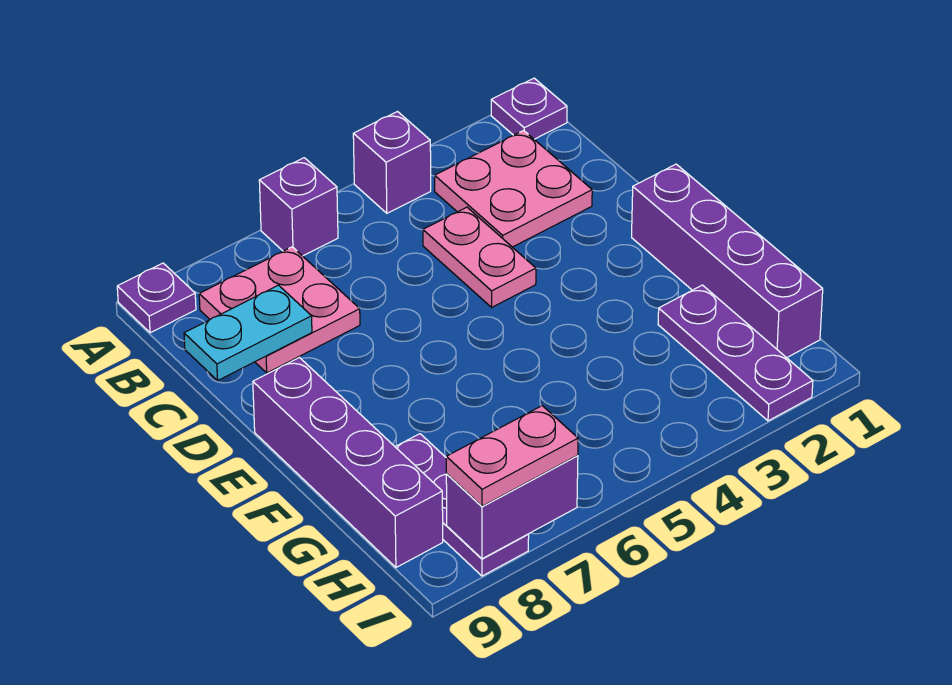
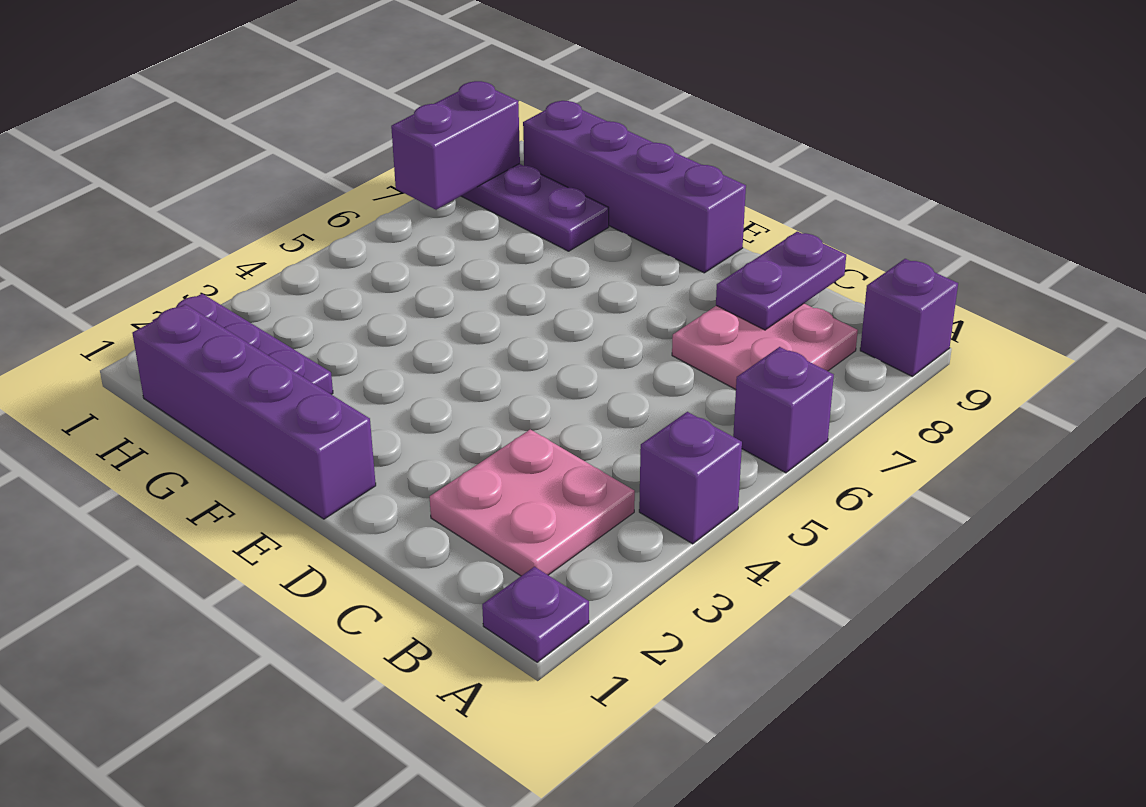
purple plate A9 level 1 -> purple brick A9 level 1
pink plate C4:D4 level 1 -> none
cyan plate C8:C9 level 2 -> purple plate C8:C9 level 2
pink plate I7:I8 level 3 -> none

